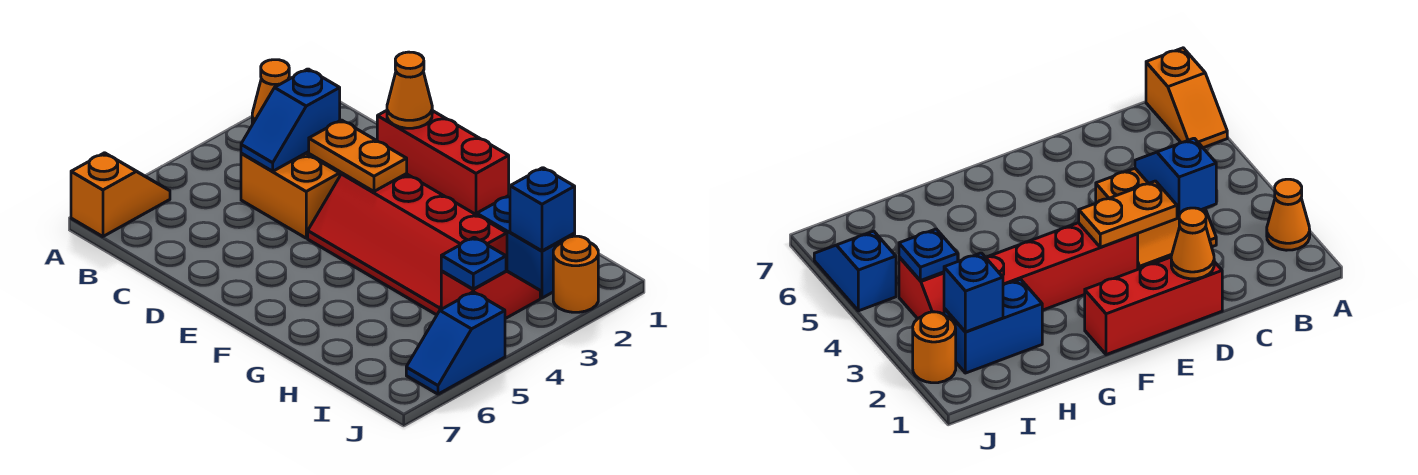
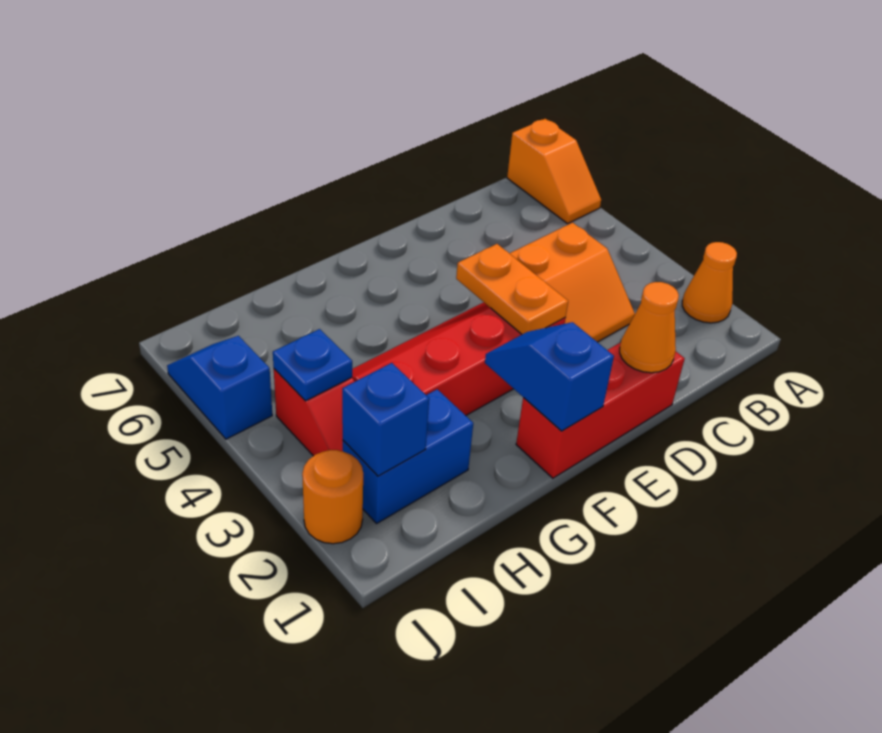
blue slope C3:C4 level 2 top 3 -> blue slope F1:F2 level 2 top 1
orange plate D3:E3 level 2 -> orange plate E3:E4 level 2

